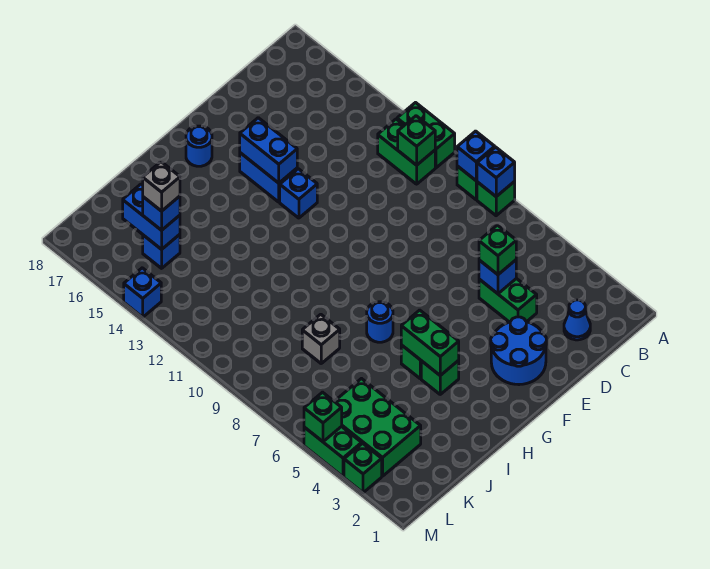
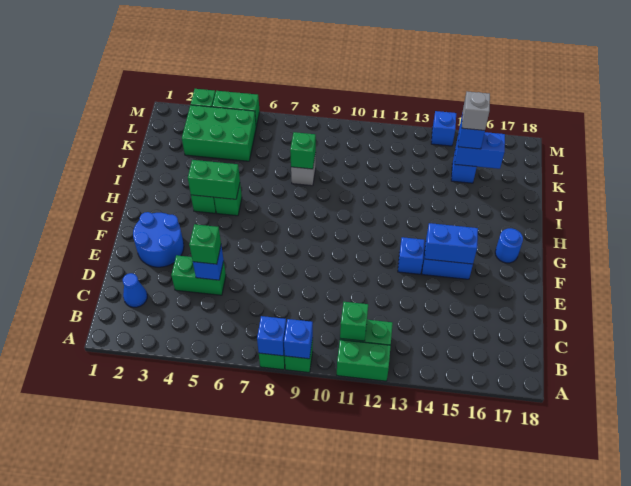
blue round brick H7 level 1 -> none
green brick M5 level 2 -> green brick J8 level 2

